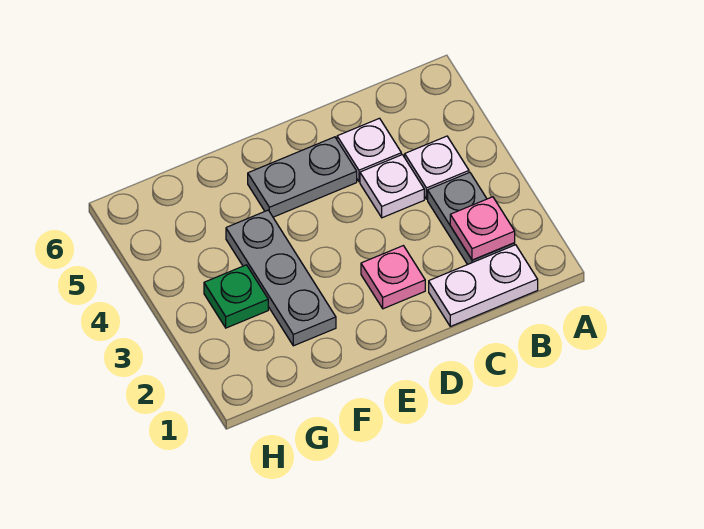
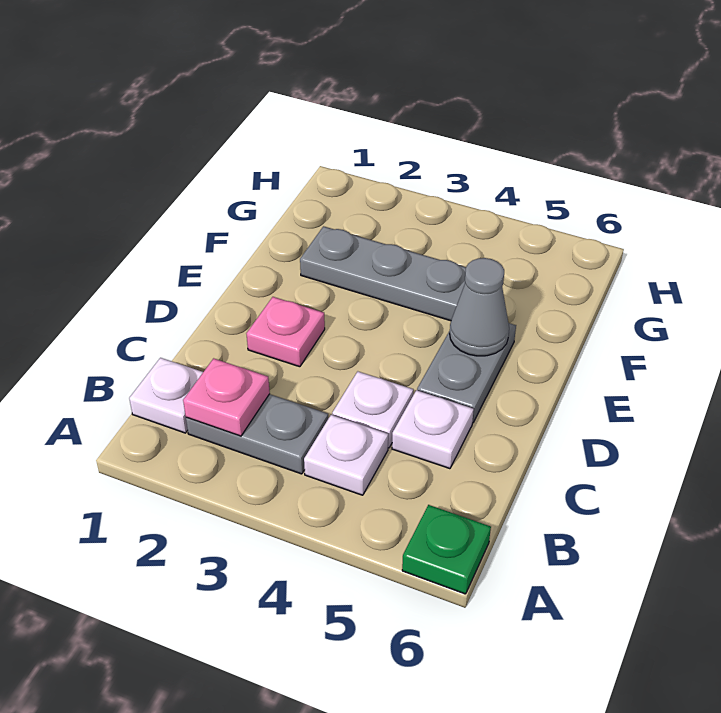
white plate B1:C1 level 1 -> white plate B1 level 1
none -> grey cone E5 level 2
green plate G3 level 1 -> green plate A6 level 1

